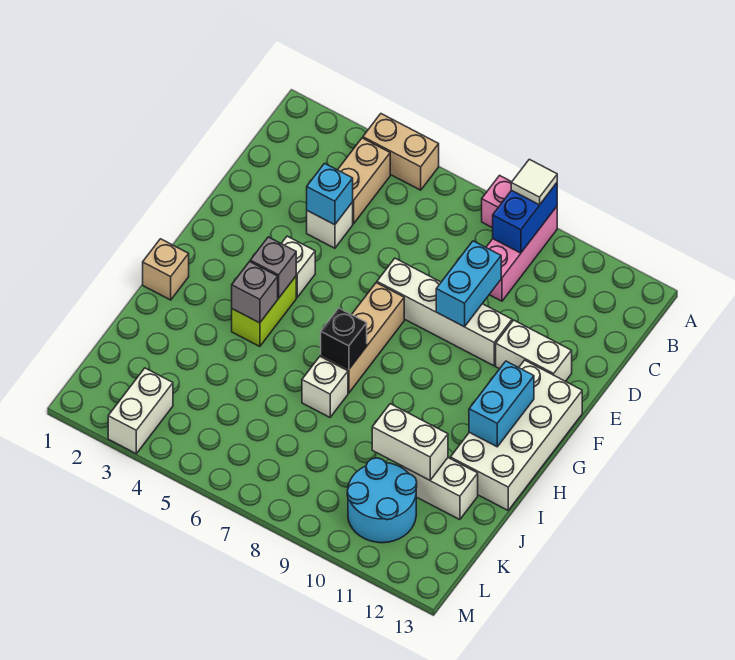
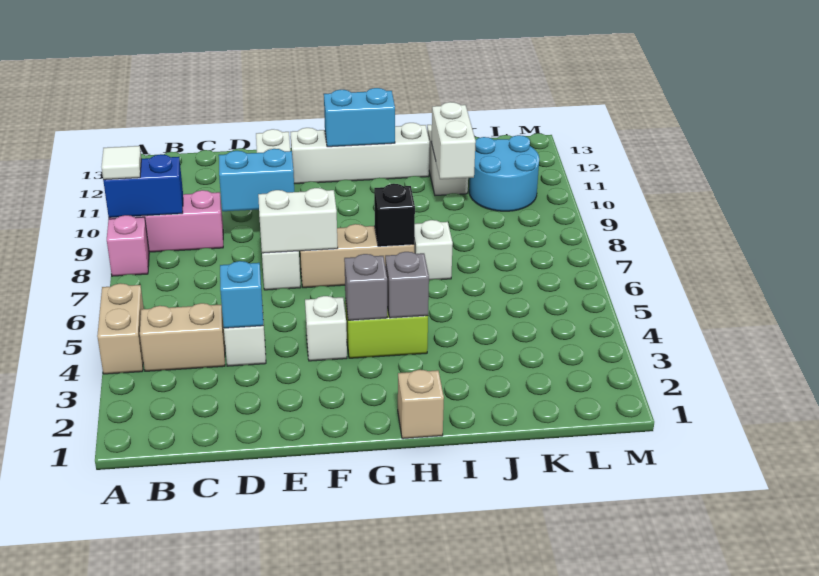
white brick F12:I13 level 1 -> white brick F12:I12 level 1
white brick L3:M3 level 1 -> white brick E7:F7 level 2

